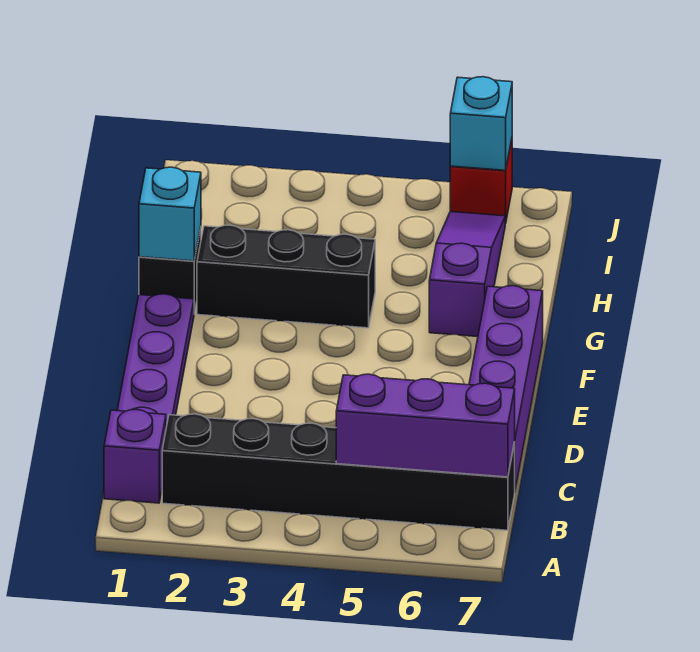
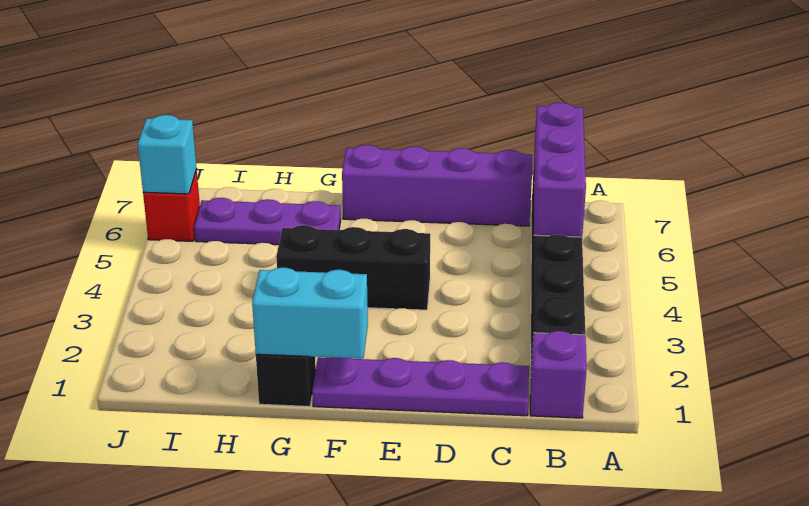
cyan brick G1 level 2 -> cyan brick F1:G1 level 2
black brick G2:G4 level 1 -> black brick E4:G4 level 1
purple slope G6:I6 level 1 top G -> purple plate G6:I6 level 1

